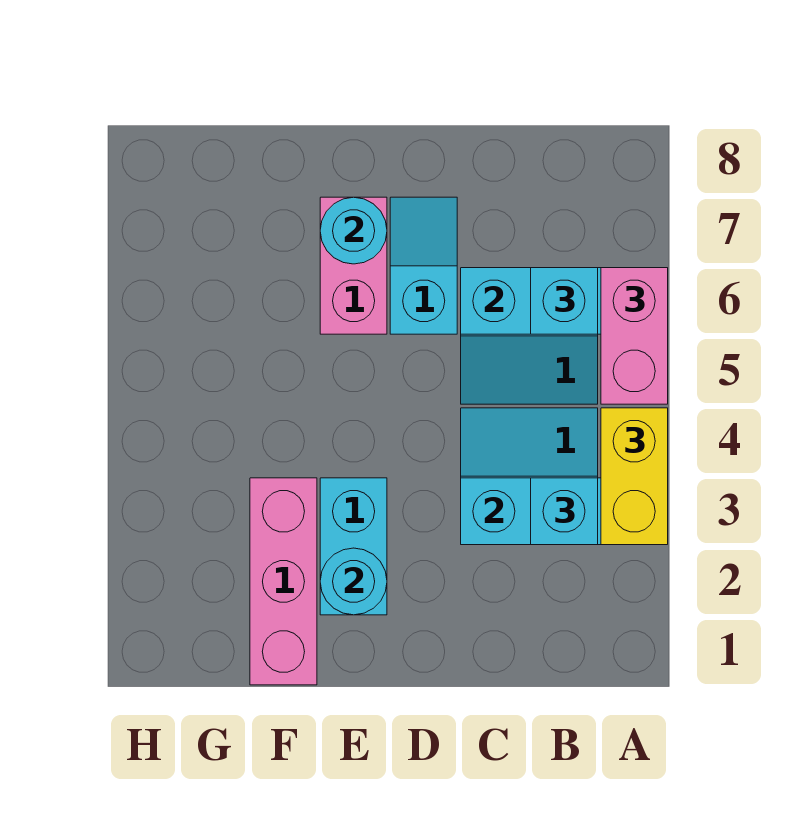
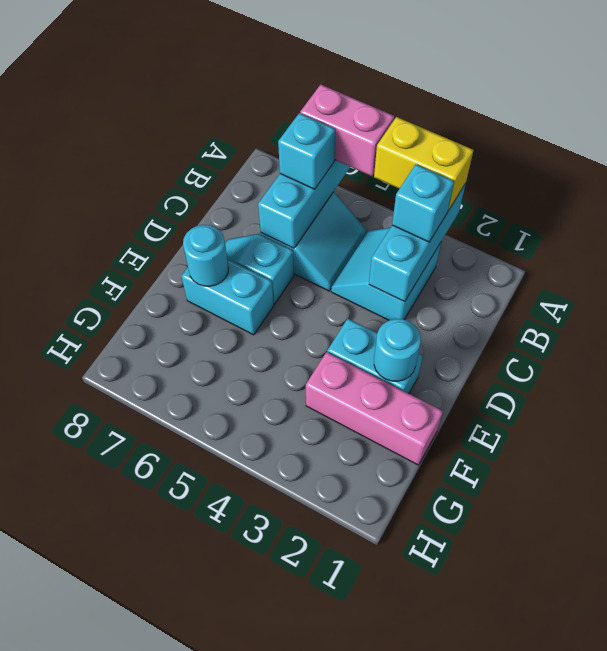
pink brick E6:E7 level 1 -> cyan brick E6:E7 level 1

